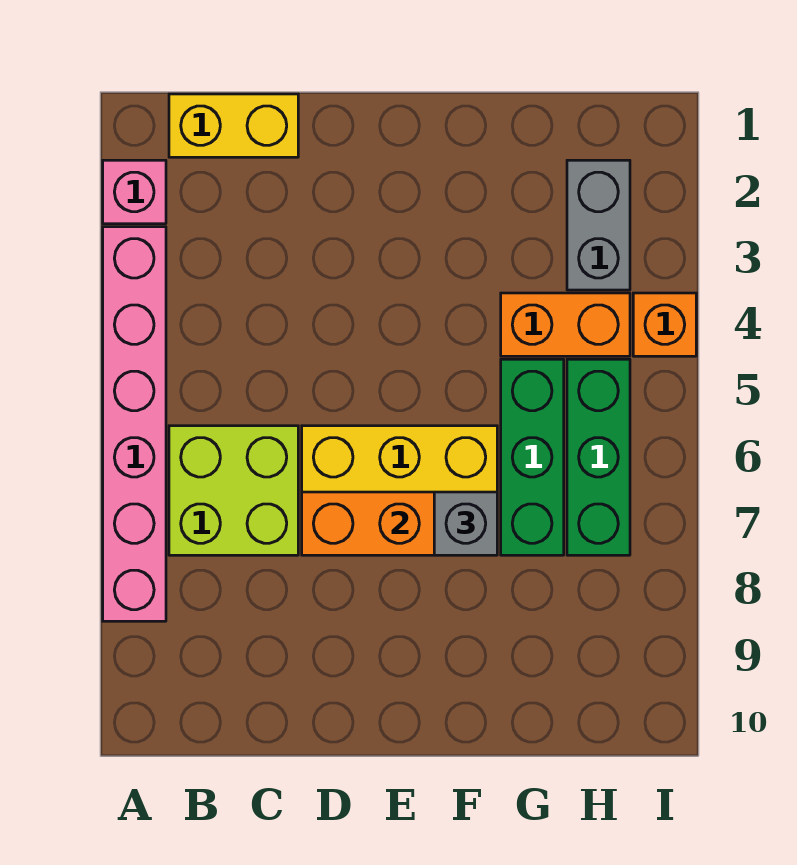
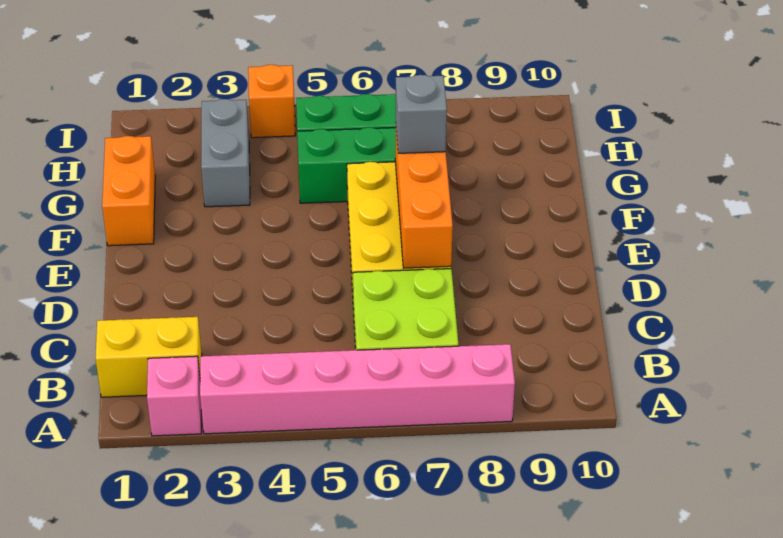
yellow brick B1:C1 level 1 -> yellow brick B1:B2 level 1
orange brick G4:H4 level 1 -> orange brick F1:G1 level 1
grey brick H2:H3 level 1 -> grey brick G3:H3 level 1

